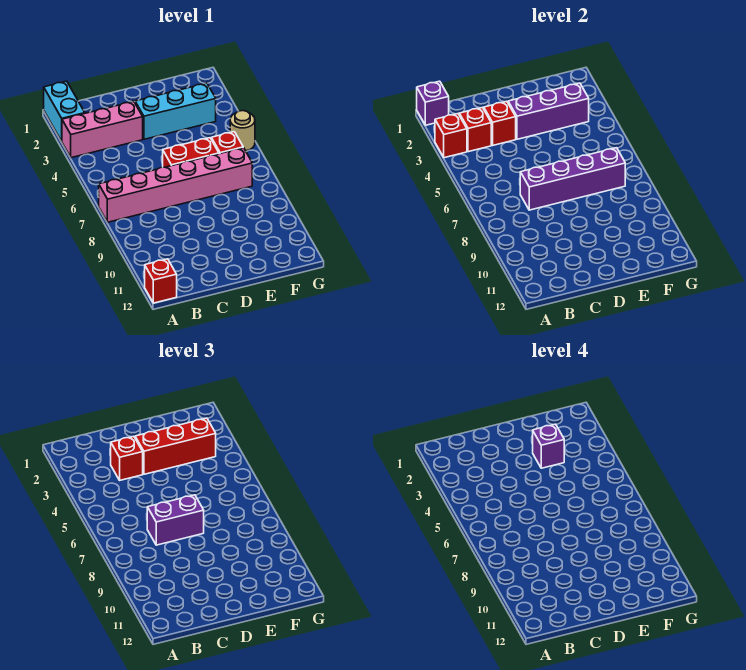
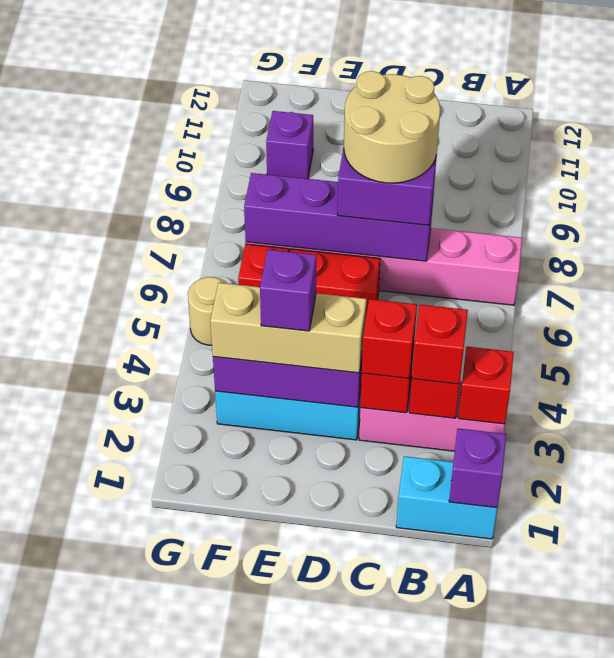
cyan brick A1:A2 level 1 -> cyan brick A1:B1 level 1
red brick A12 level 1 -> red brick B3 level 3
none -> tan round brick C7:D8 level 4
red brick D3:F3 level 3 -> tan brick D3:F3 level 3
none -> purple brick F10 level 1

